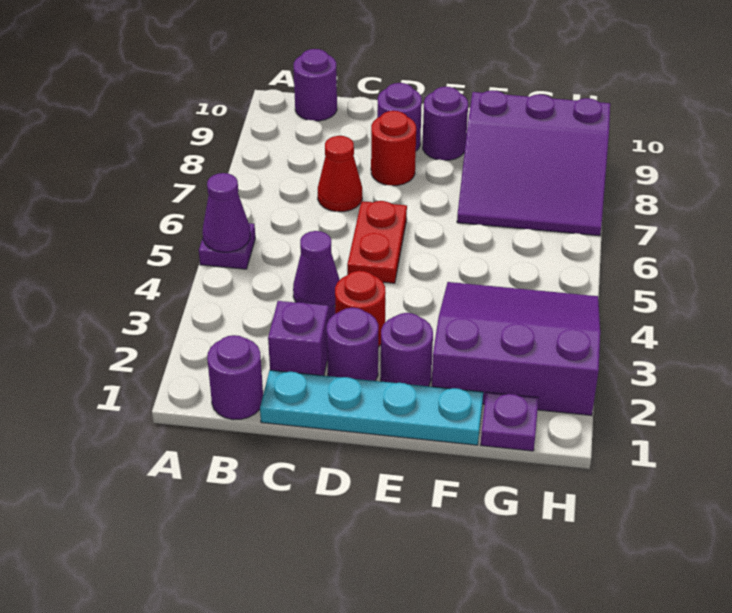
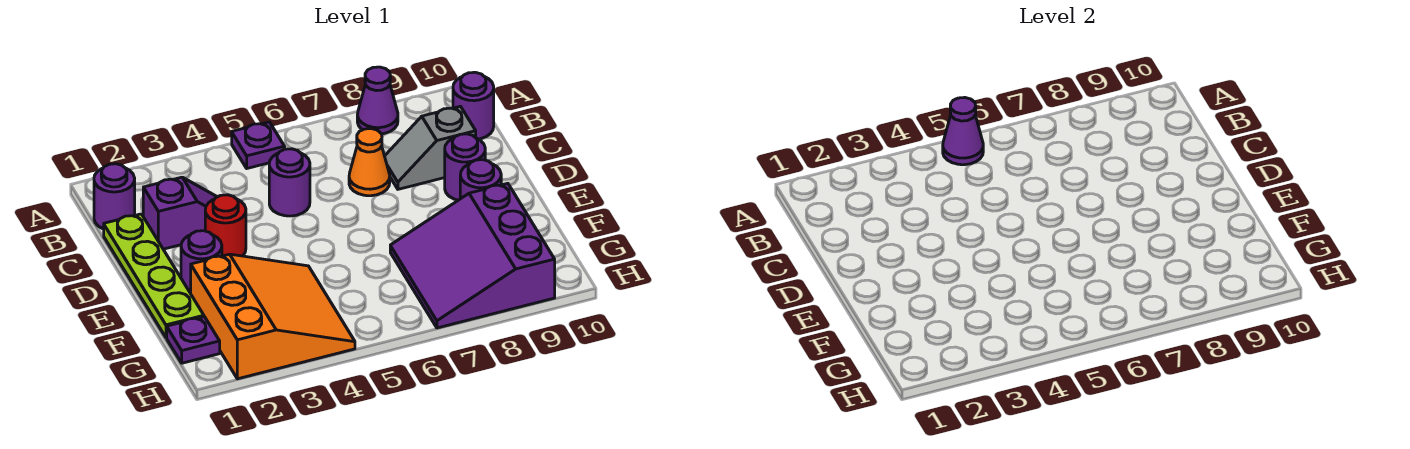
cyan plate C1:F1 level 1 -> lime plate C1:F1 level 1
purple cone C4 level 1 -> purple cone A8 level 1
red cone C7 level 1 -> orange cone C7 level 1
none -> grey slope C8:C9 level 1 top 9
purple round brick D2 level 1 -> purple round brick C5 level 1
red plate D5:D6 level 1 -> none
red round brick D8 level 1 -> none
purple slope F2:H4 level 1 top 2 -> orange slope F2:H4 level 1 top 2

